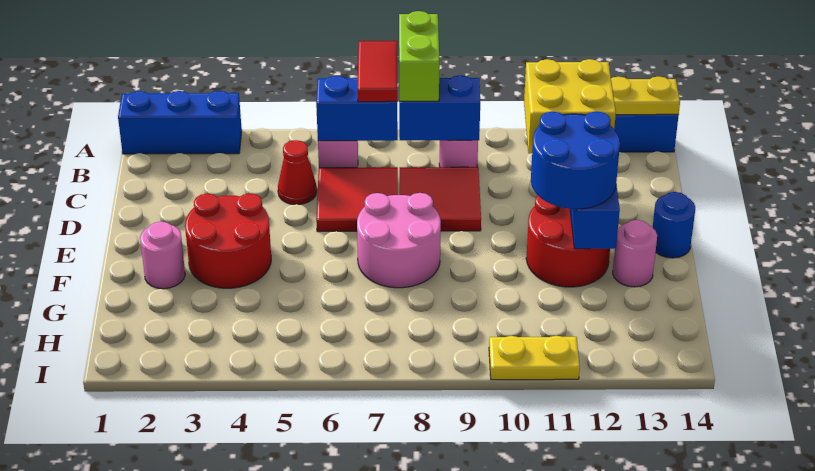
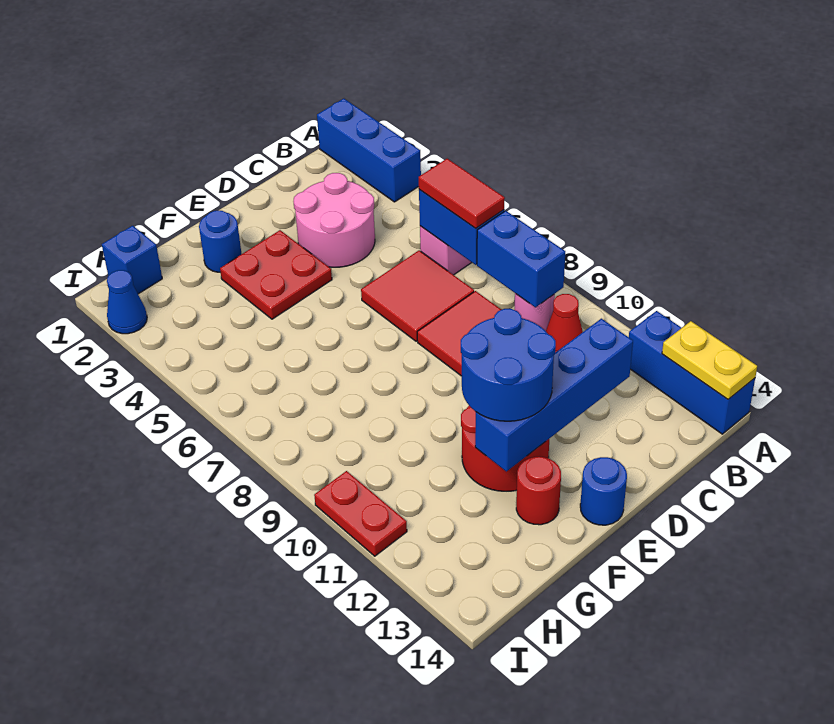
red tile A7:B7 level 3 -> red tile B6:B7 level 3
lime brick A8:B8 level 3 -> none
red cone C5 level 1 -> red cone B10 level 1
yellow brick C11:D12 level 3 -> none
red round brick E3:F4 level 1 -> red plate E3:F4 level 1
pink round brick E7:F8 level 1 -> pink round brick C3:D4 level 1
pink round brick F2 level 1 -> blue round brick F2 level 1
pink round brick F13 level 1 -> red round brick F13 level 1
none -> blue brick H1 level 1
none -> blue cone I2 level 1
yellow plate I10:I11 level 1 -> red plate I10:I11 level 1

